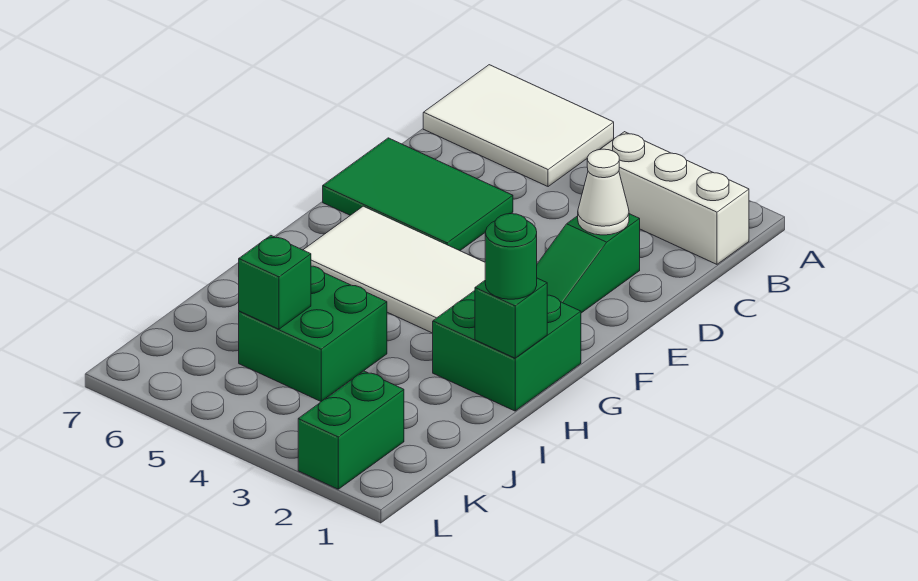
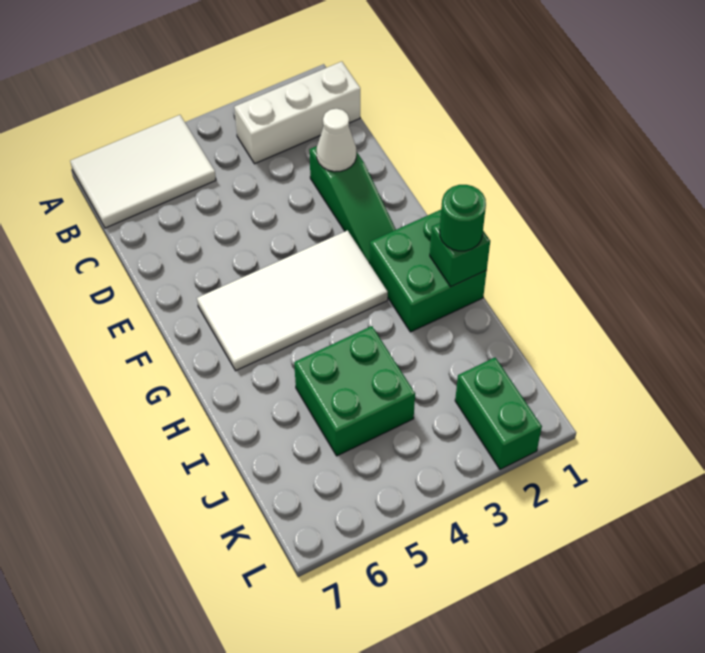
green tile D5:E7 level 1 -> none
green brick J5 level 2 -> none

